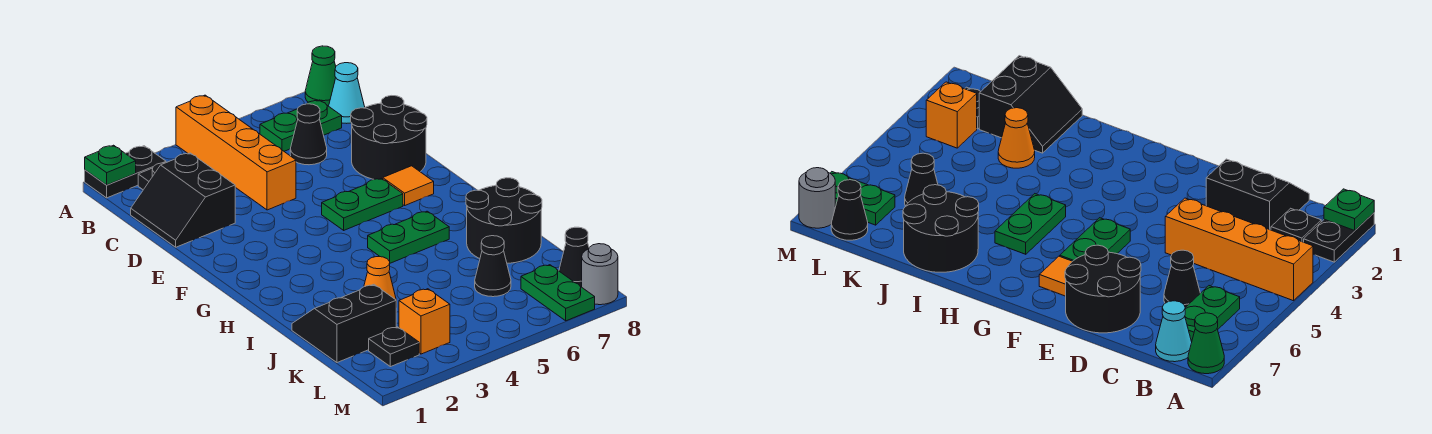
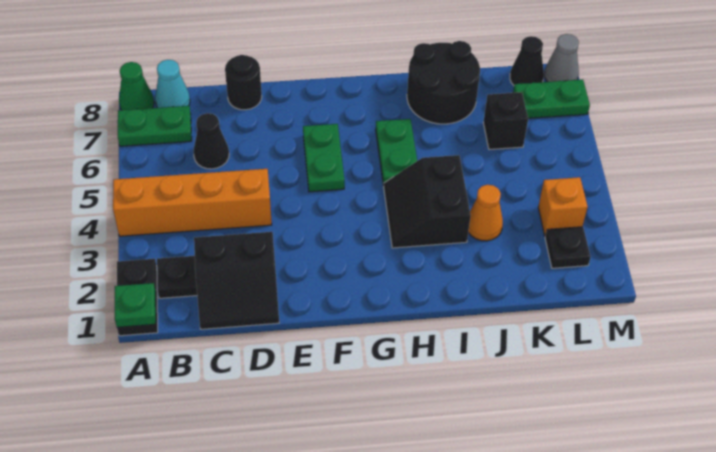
green plate B6:B7 level 1 -> green plate A7:B7 level 1
black round brick D7:E8 level 1 -> black round brick D8 level 1
orange tile F7 level 1 -> none
black slope J1:K2 level 1 top K -> black slope H3:I4 level 1 top I
black cone K6 level 1 -> black brick K6 level 1
grey round brick M8 level 1 -> grey cone M8 level 1

